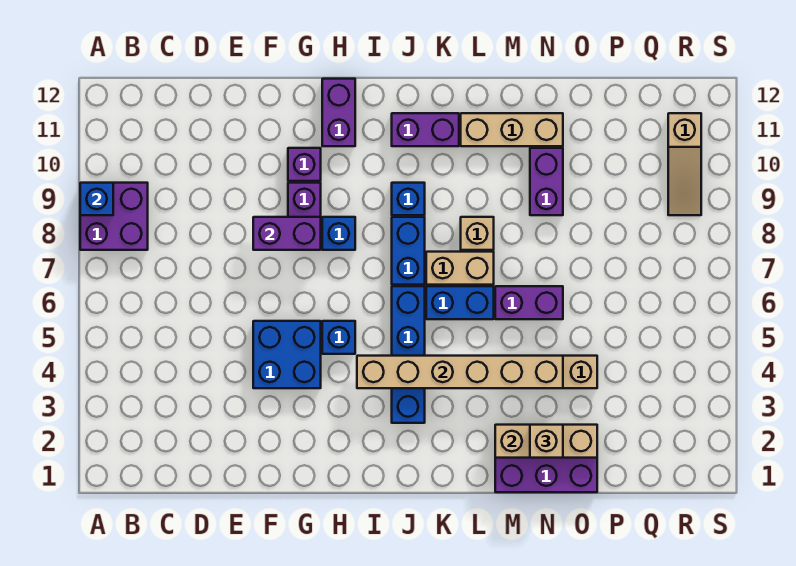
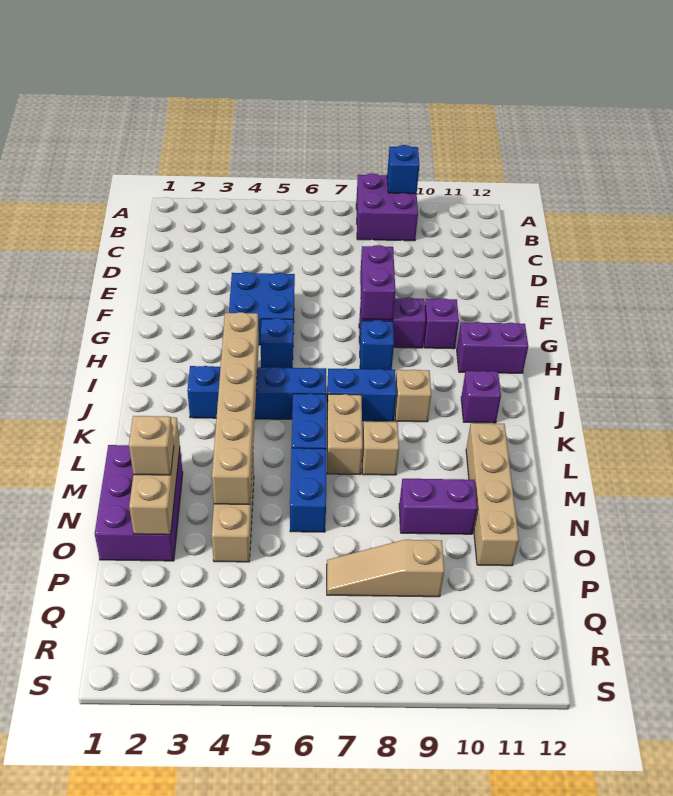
blue brick J9 level 1 -> tan brick J9 level 1
purple brick J11:K11 level 1 -> purple brick J11 level 1
tan brick L11:N11 level 1 -> tan brick L11:O11 level 1
purple brick M6:N6 level 1 -> blue brick M6:N6 level 1
tan slope R9:R11 level 1 top 11 -> tan slope P7:P9 level 1 top 9

